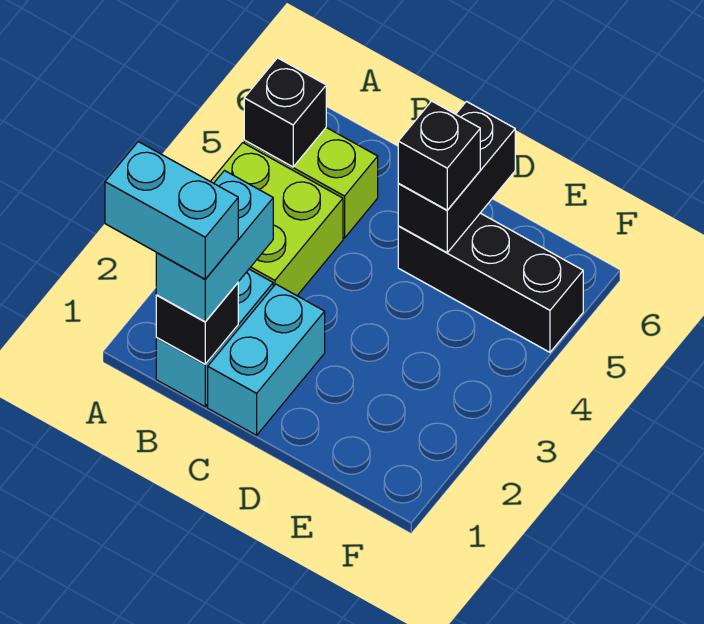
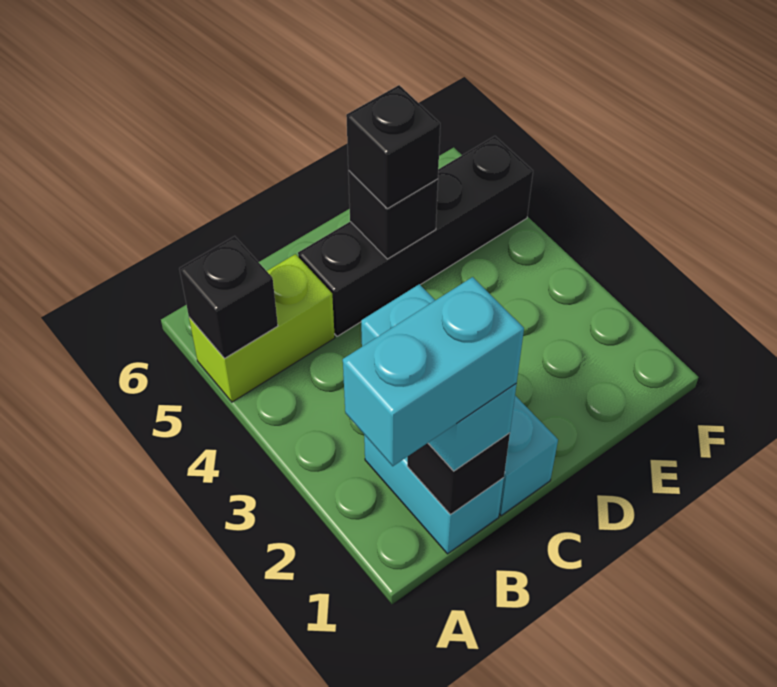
lime brick A3:B4 level 1 -> none
black brick D5:F5 level 1 -> black brick C5:F5 level 1
black brick D5:D6 level 2 -> black brick D5 level 2

